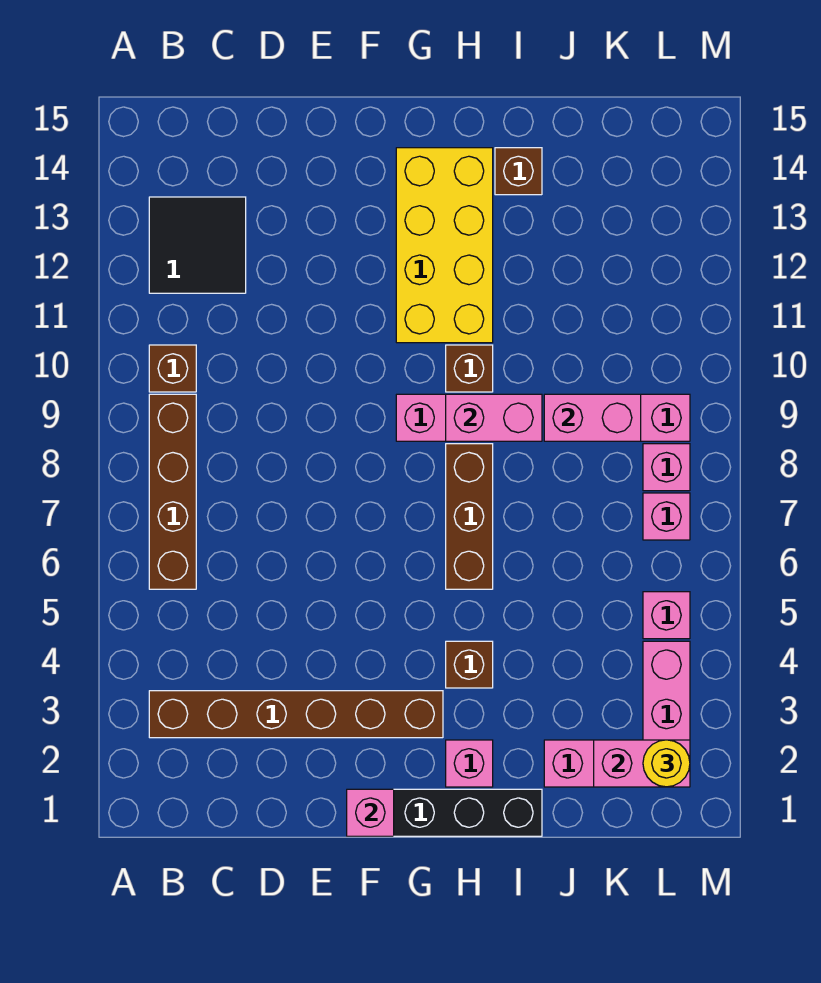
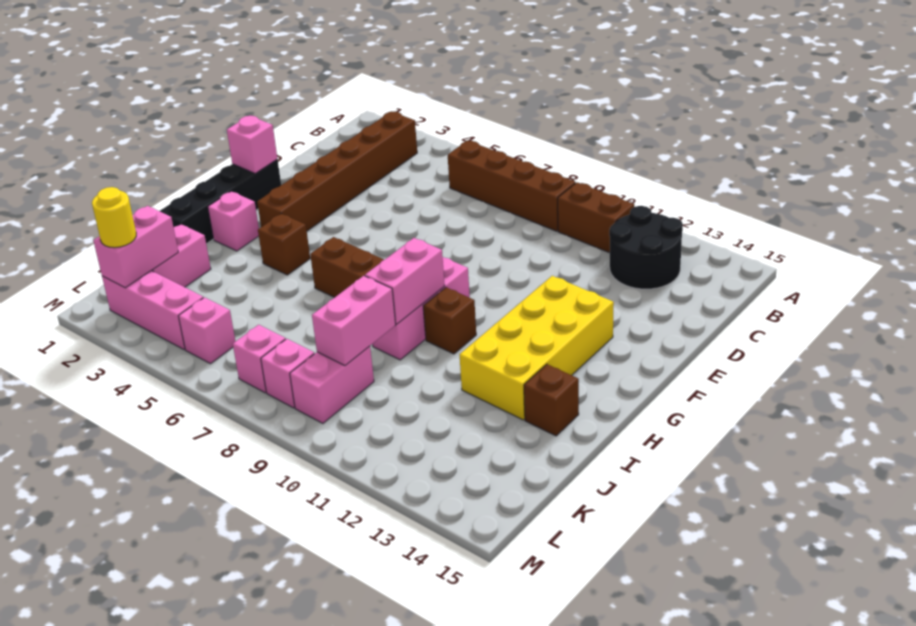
brown brick B10 level 1 -> brown brick B10:B11 level 1
black tile B12:C13 level 1 -> black round brick B12:C13 level 1
yellow brick G11:H14 level 1 -> yellow brick F12:I13 level 1

